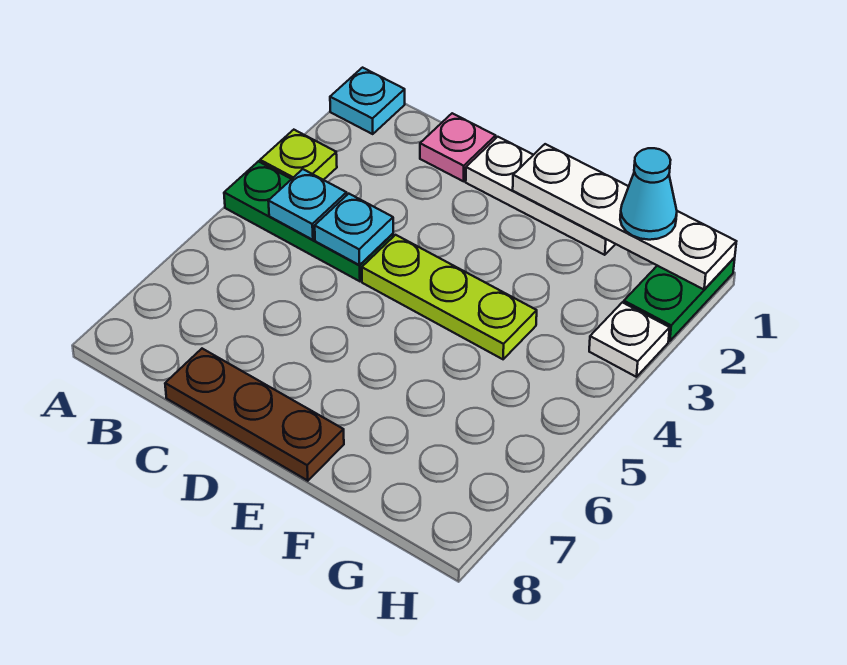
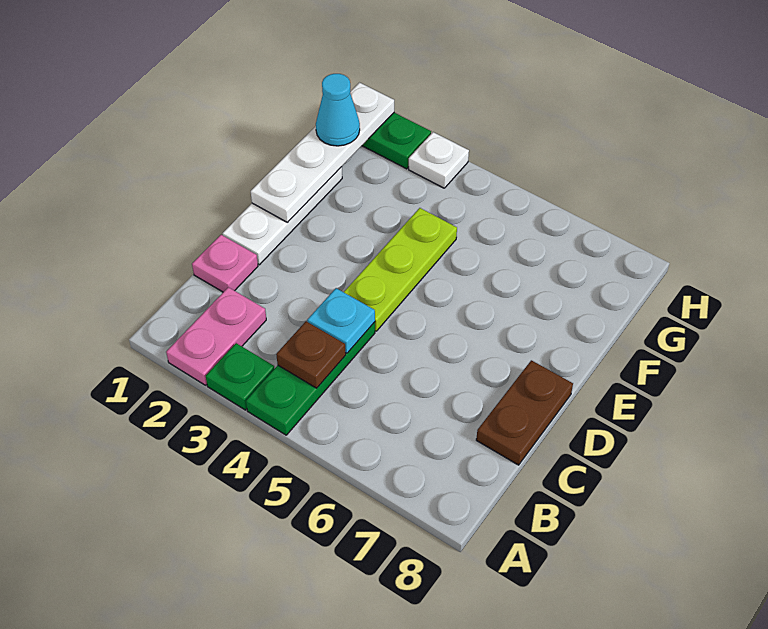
cyan plate A1 level 1 -> none
none -> pink plate A2:B2 level 1
lime plate A3 level 1 -> green plate A3 level 1
cyan plate B4 level 2 -> brown plate B4 level 2
brown plate C8:E8 level 1 -> brown plate C8:D8 level 1

